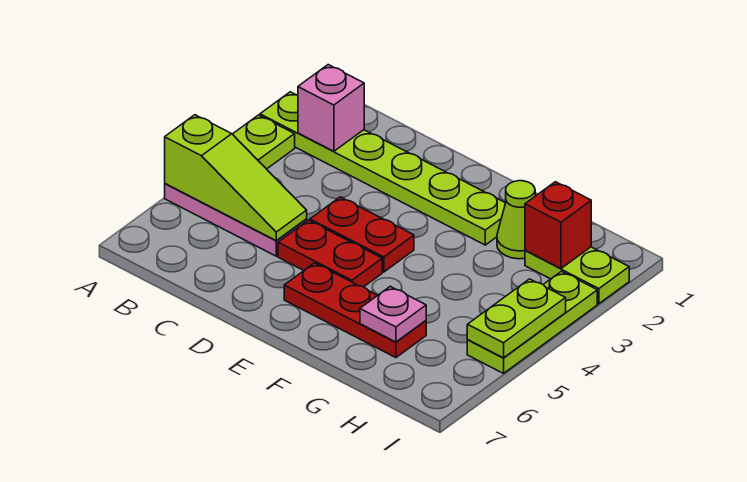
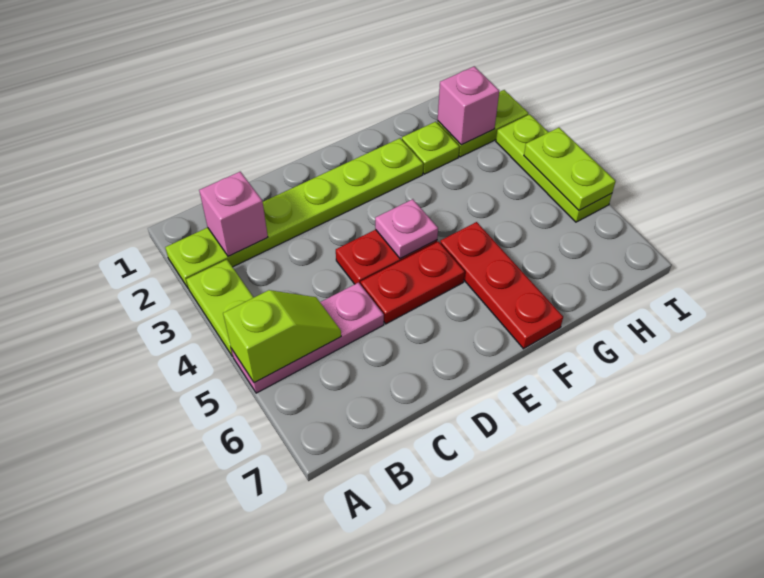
lime slope A5:C5 level 2 top A -> lime slope A5:B5 level 2 top A
red plate E6:G6 level 1 -> red plate F5:F7 level 1
lime cone G2 level 1 -> lime plate G2 level 1
pink plate G6 level 2 -> pink plate E4 level 2
red brick H2 level 2 -> pink brick H2 level 2

